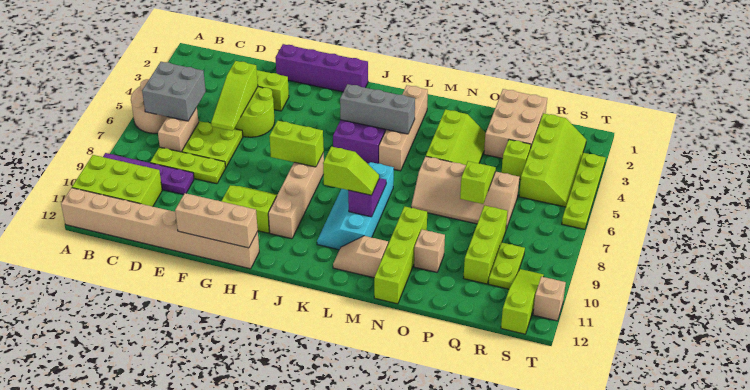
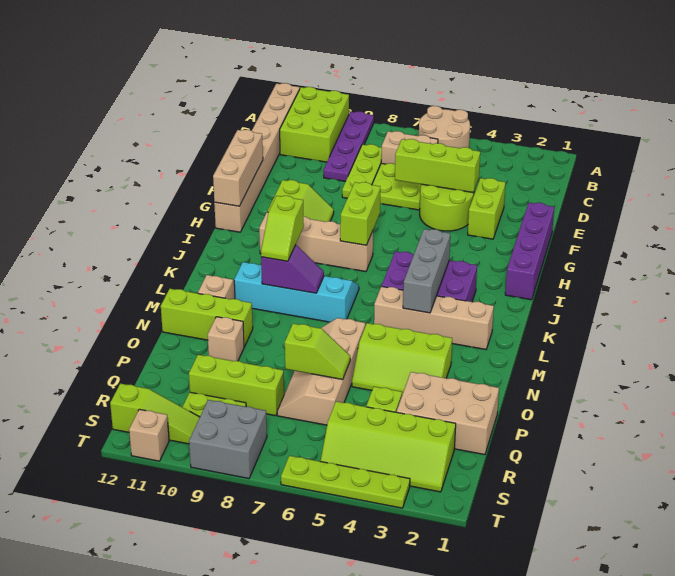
grey brick B5:C6 level 2 -> grey brick S8:T9 level 1
lime slope E4:E6 level 2 top 4 -> lime brick E4:E6 level 2
lime brick N9:N12 level 1 -> lime brick N10:N12 level 1

